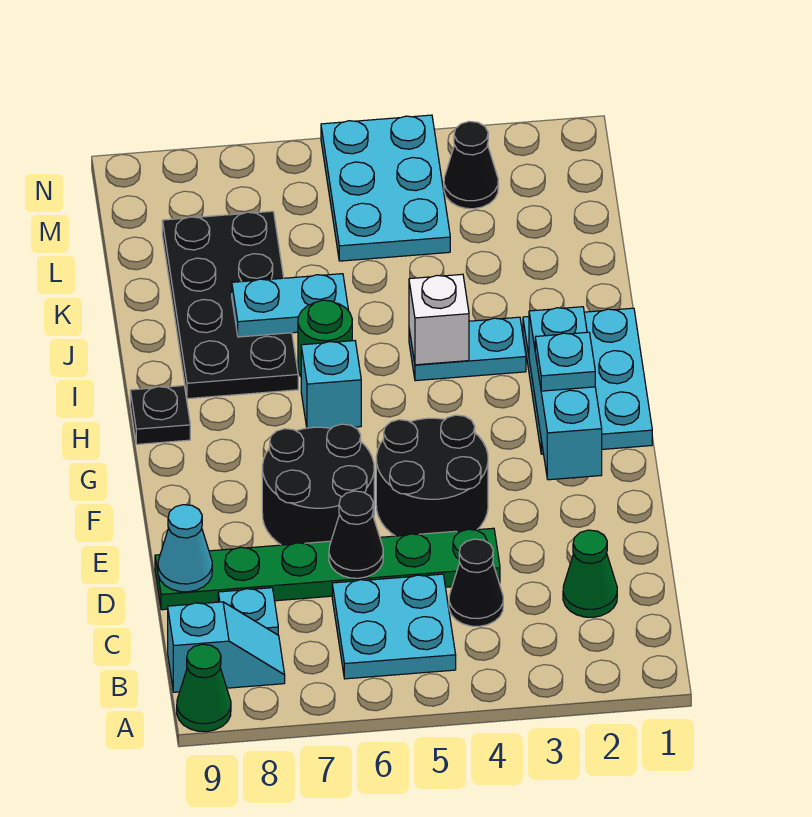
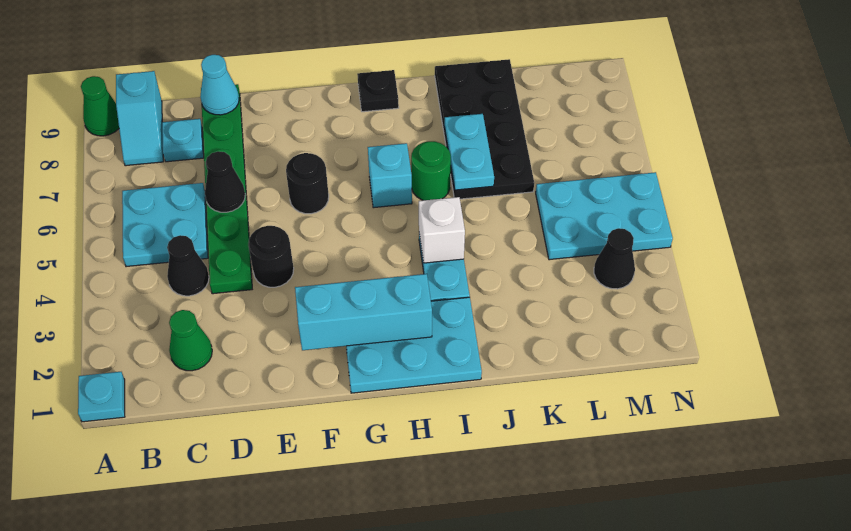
black round brick E4:F5 level 1 -> black round brick E4 level 1
black round brick E6:F7 level 1 -> black round brick F6 level 1
cyan plate G2 level 3 -> cyan plate A1 level 1
black plate I7:L8 level 1 -> black plate J6:K9 level 1

